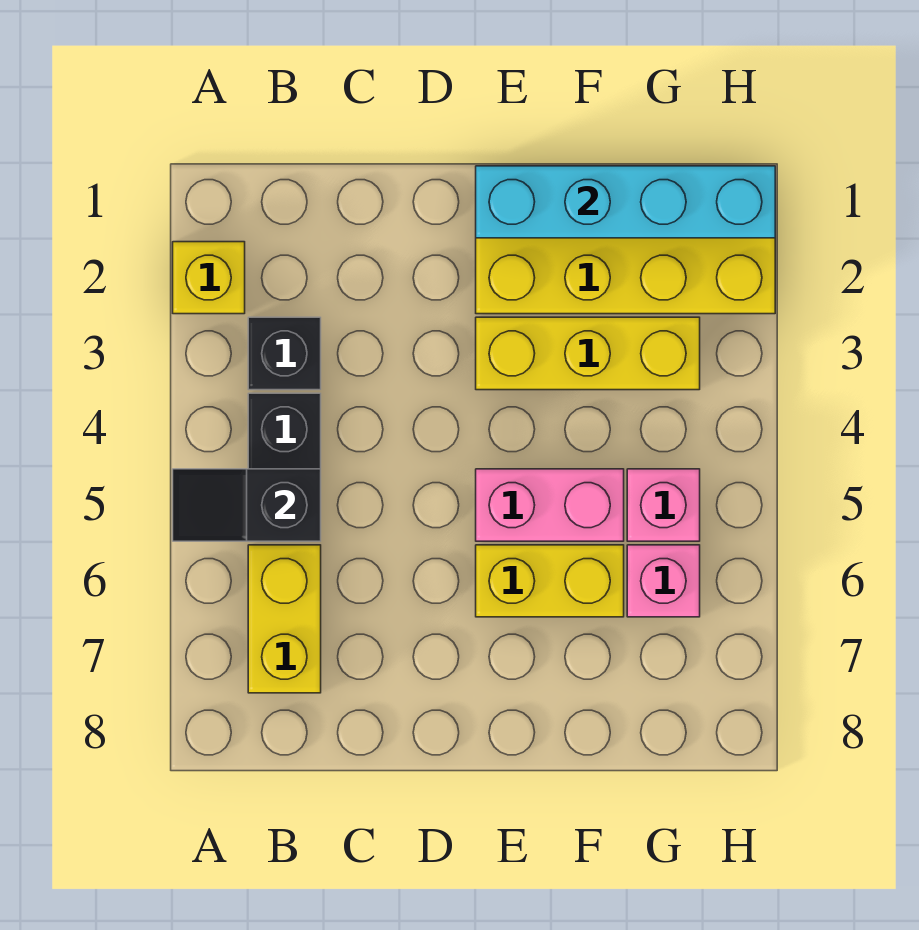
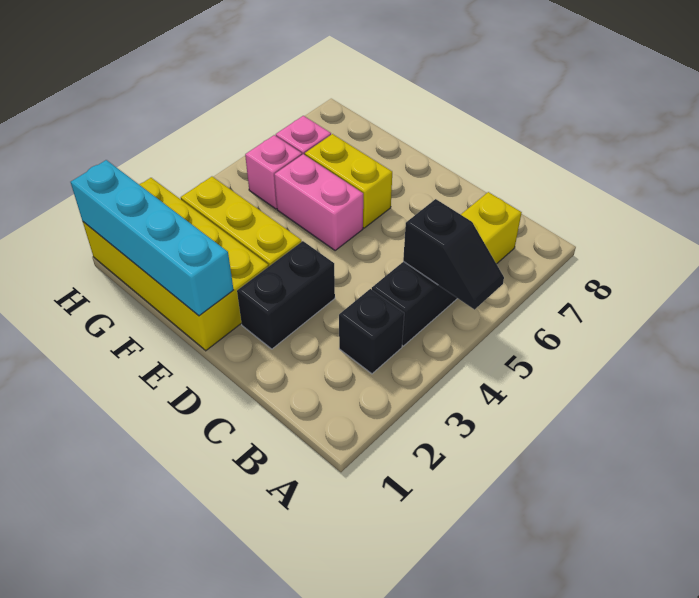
yellow brick A2 level 1 -> none
none -> black brick D2:D3 level 1

